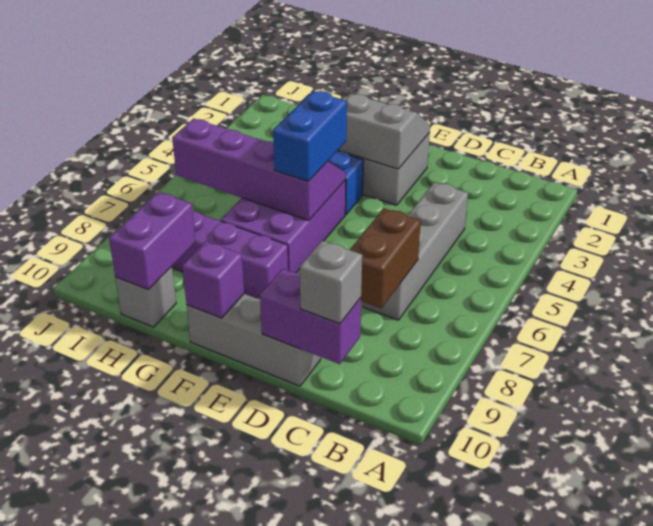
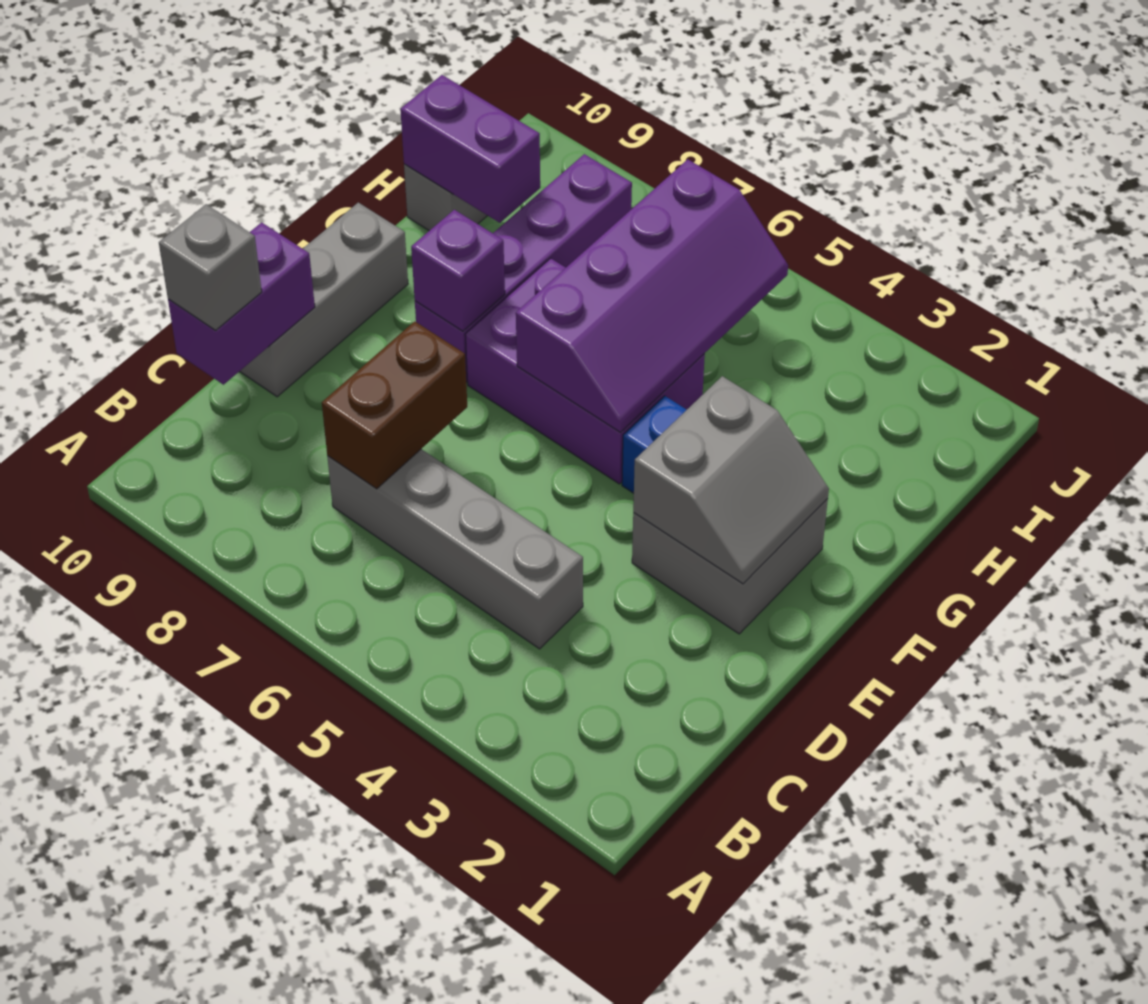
brown brick C7:C8 level 2 -> brown brick C7:D7 level 2
blue brick F5:F6 level 3 -> none
purple brick F10 level 2 -> purple brick F8 level 2

